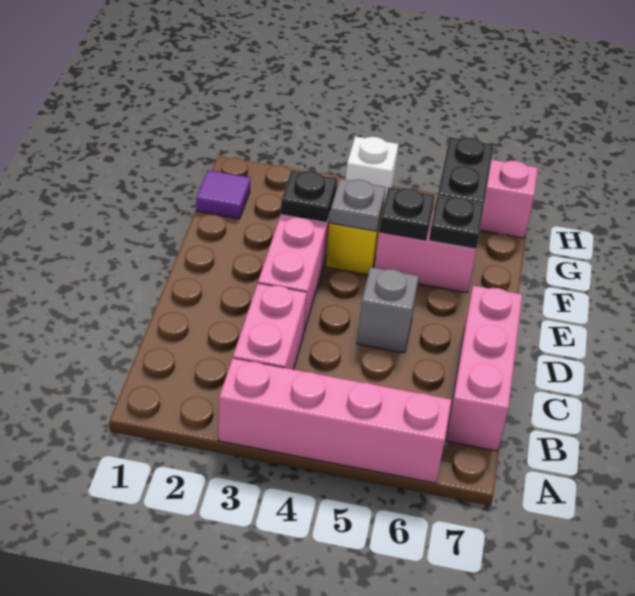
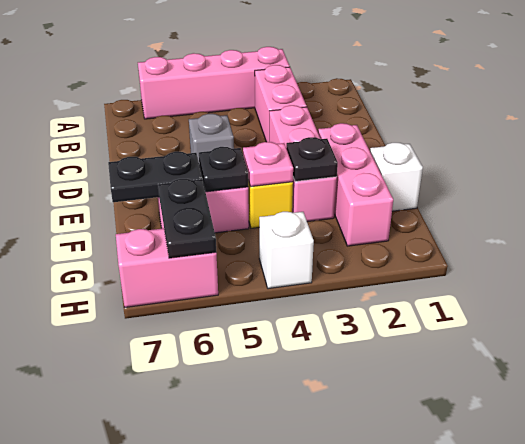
pink brick B7:D7 level 1 -> pink brick E2:G2 level 1
none -> white brick F1 level 1
grey plate F4 level 2 -> pink plate F4 level 2
black plate F6 level 2 -> black plate F6:F7 level 2
purple tile G1 level 1 -> none

